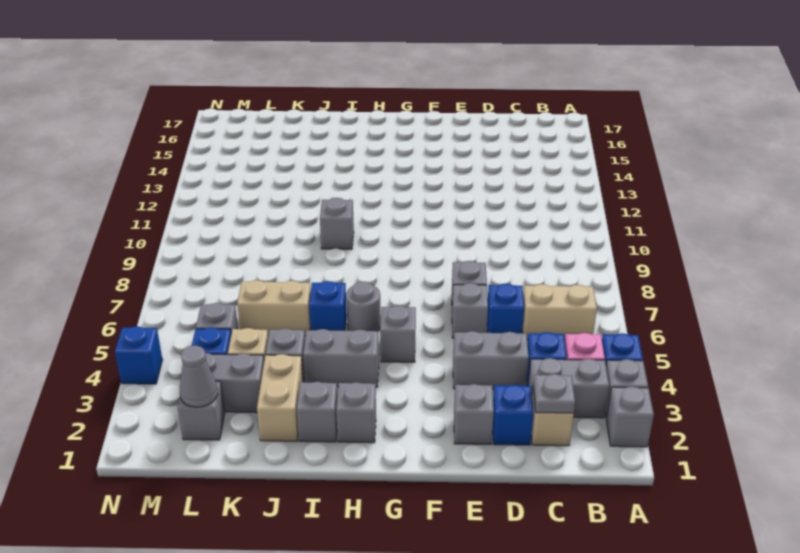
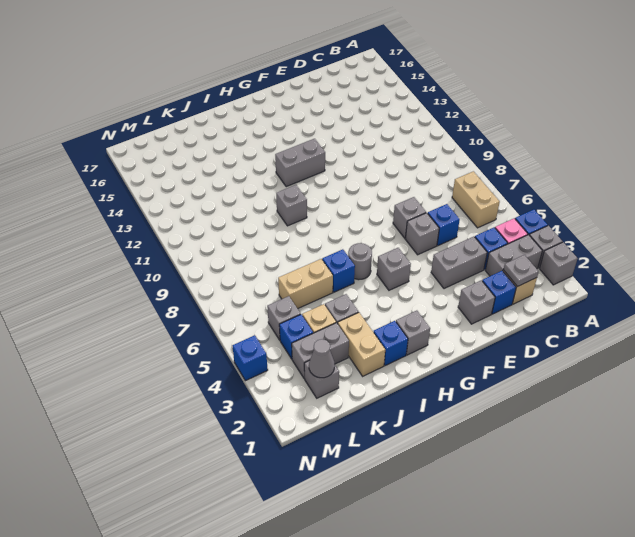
tan brick B6:C6 level 1 -> tan brick B6:B7 level 1
grey brick H4:I4 level 1 -> grey brick G12:H12 level 1
grey brick I2 level 1 -> blue brick I2 level 1

